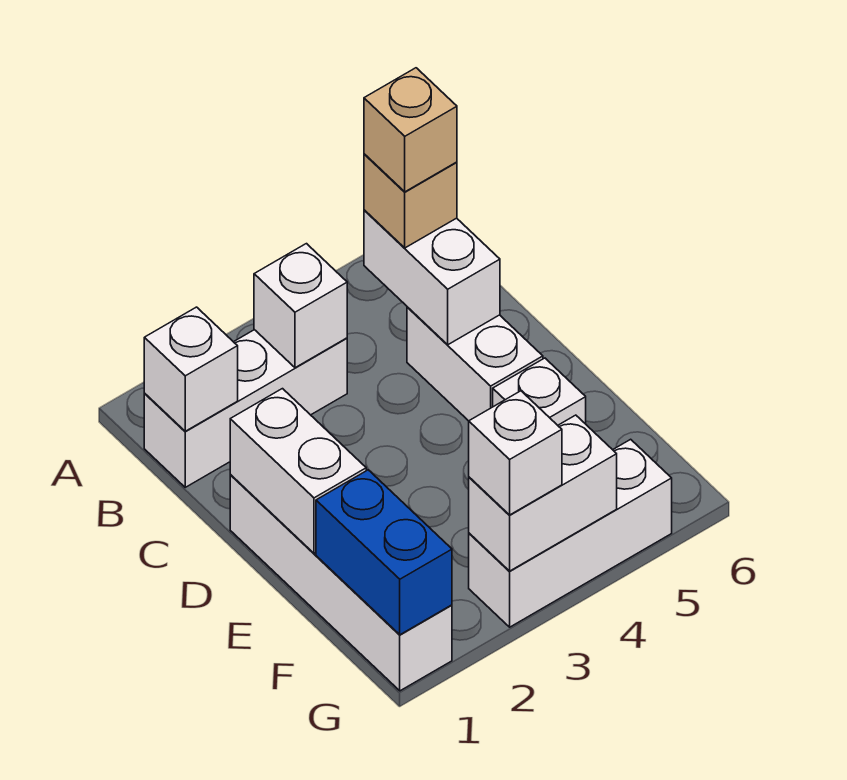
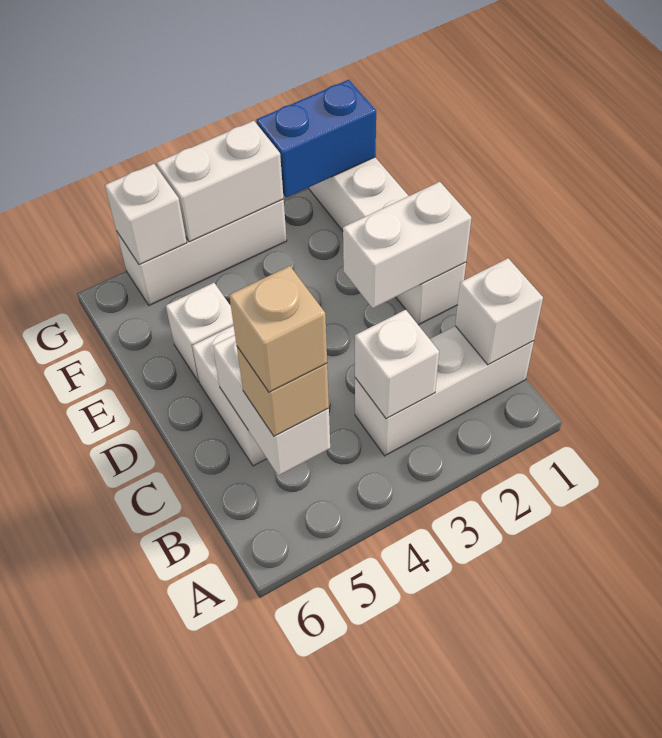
white brick D1:E1 level 2 -> white brick D1:D2 level 2
blue brick F1:G1 level 2 -> blue brick G1:G2 level 2
white brick G3 level 3 -> white brick G5 level 2

